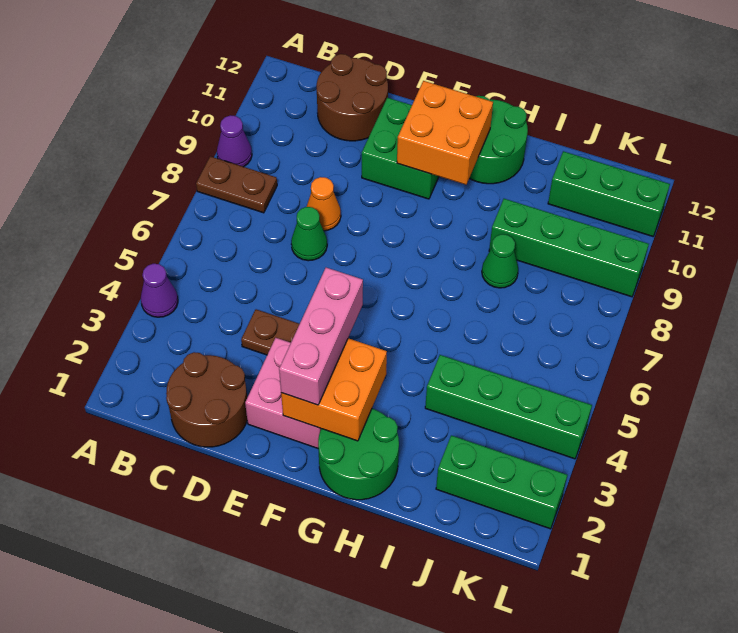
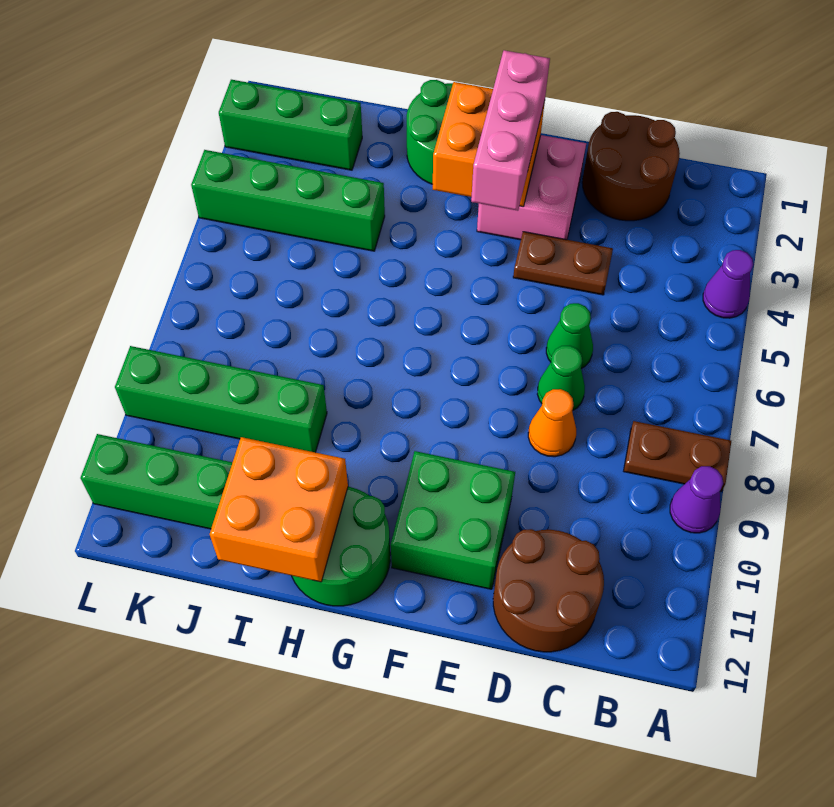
orange brick F10:G11 level 2 -> orange brick H11:I12 level 2
green cone I8 level 1 -> green cone D6 level 1

